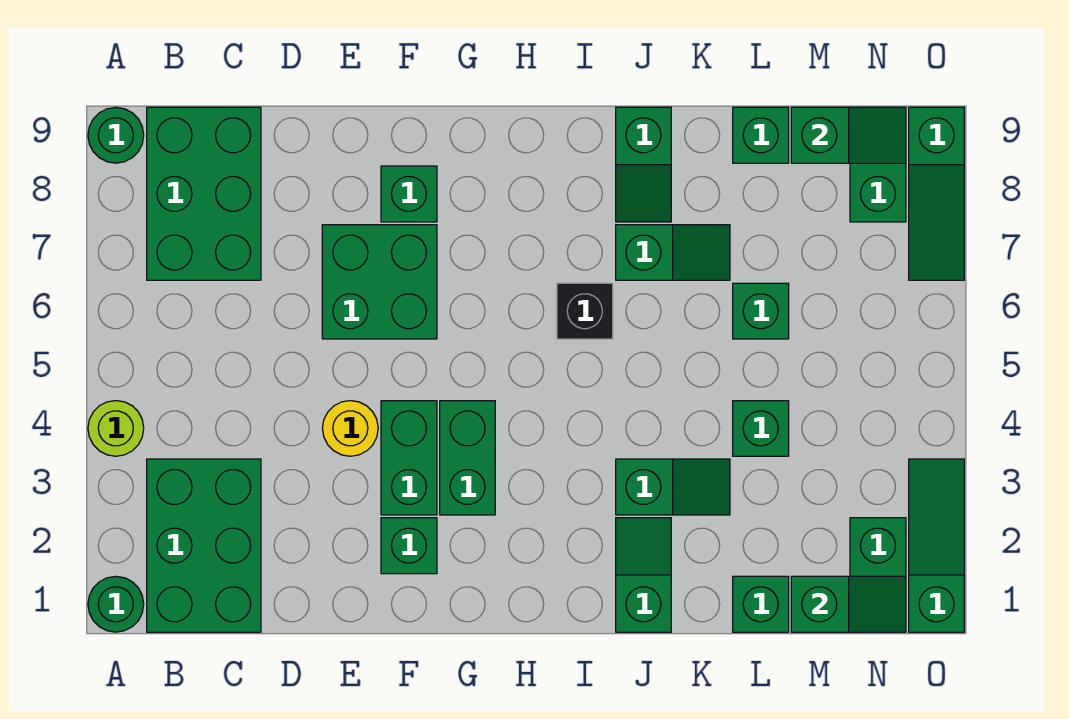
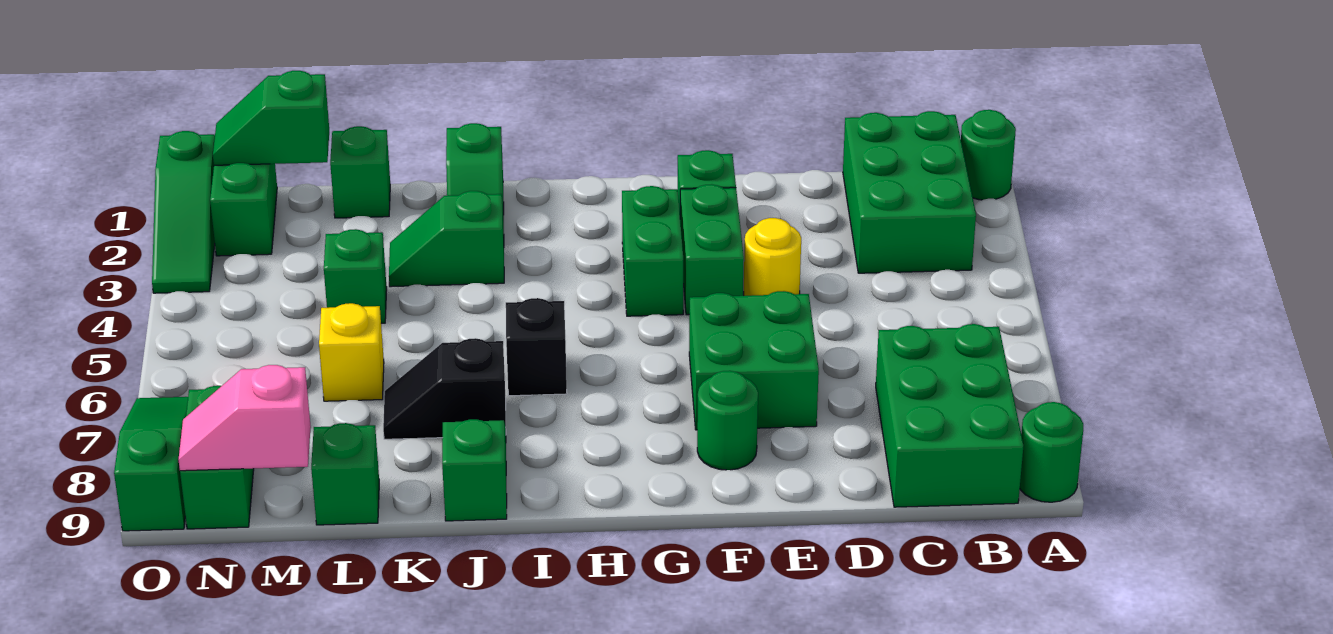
lime round brick A4 level 1 -> none
green brick F8 level 1 -> green round brick F8 level 1
green slope J7:K7 level 1 top J -> black slope J7:K7 level 1 top J
green brick L6 level 1 -> yellow brick L6 level 1
green slope M9:N9 level 2 top M -> pink slope M9:N9 level 2 top M

